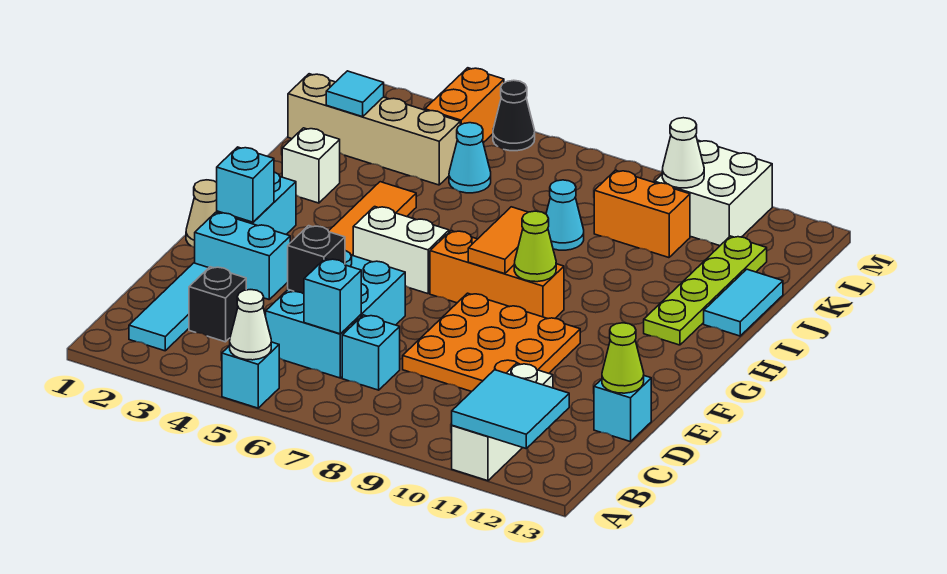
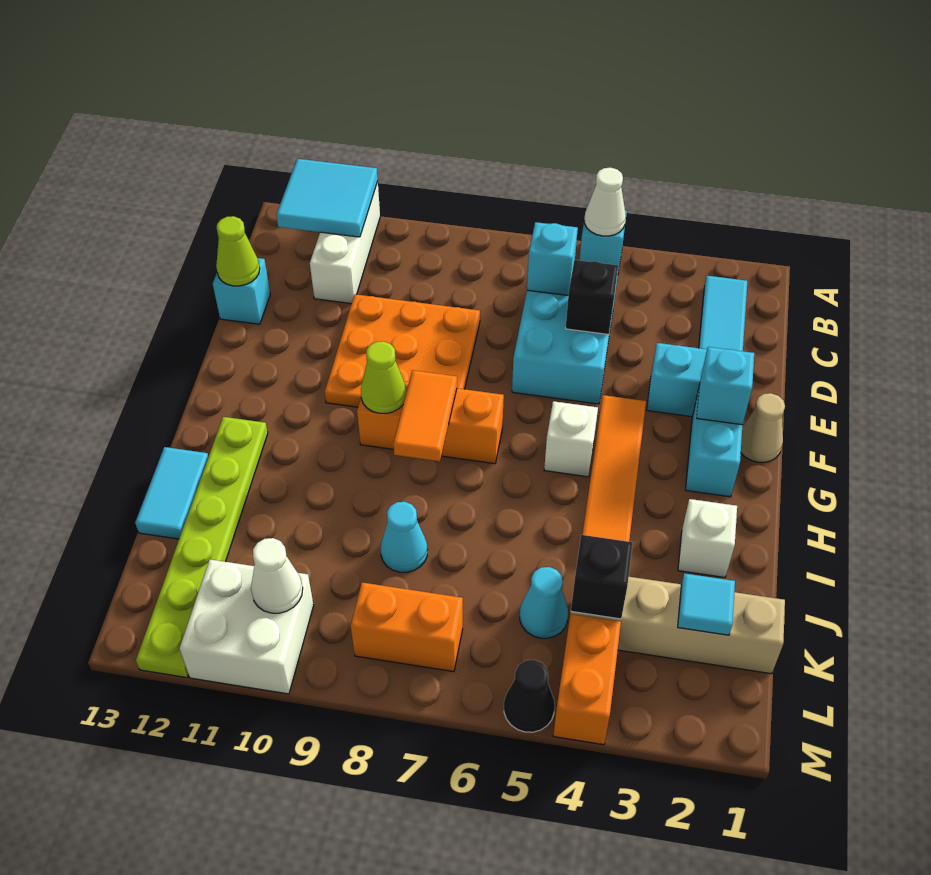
black brick C3 level 1 -> black brick K4 level 2
cyan brick C7 level 1 -> none
white brick G5:G6 level 1 -> white brick G5 level 1
lime plate H12:K12 level 1 -> lime plate H12:M12 level 1
orange brick K9:K10 level 1 -> orange brick L7:L8 level 1

